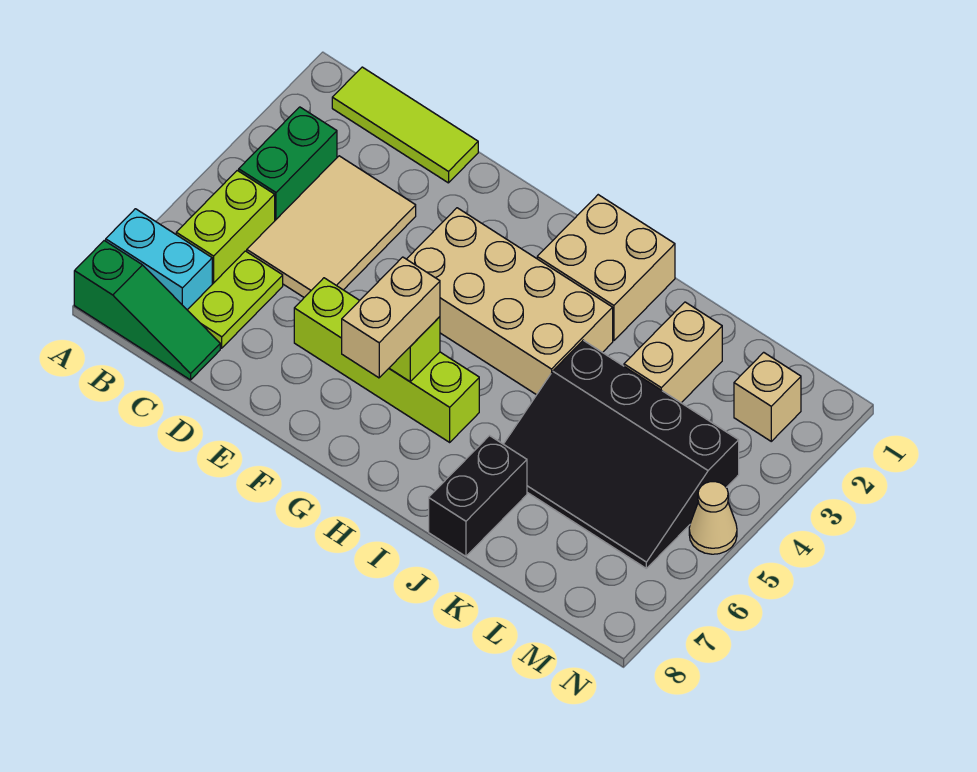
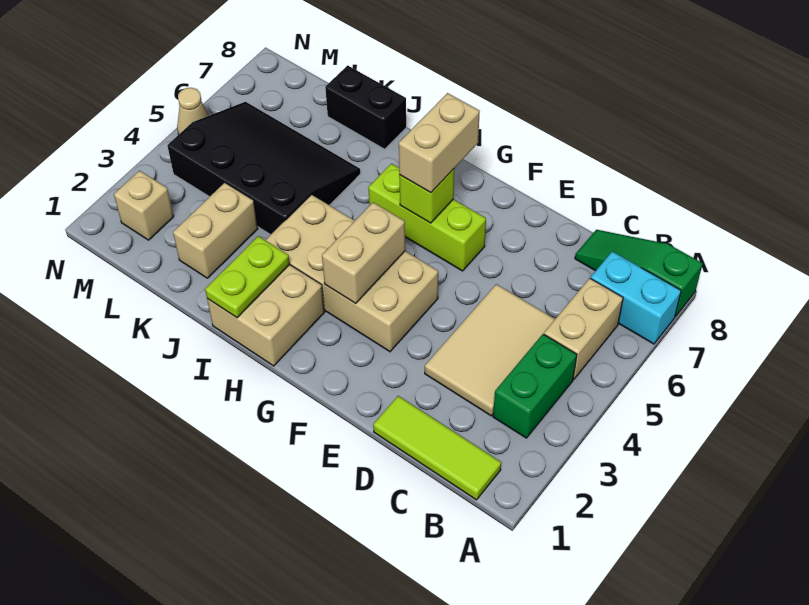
lime brick B5:B6 level 1 -> tan brick B5:B6 level 1
lime plate C6:C7 level 1 -> lime plate I1:I2 level 2
lime brick E6:H6 level 1 -> lime brick F6:H6 level 1
none -> tan brick G3:G4 level 2
black brick J7:J8 level 1 -> black brick J8:K8 level 1

